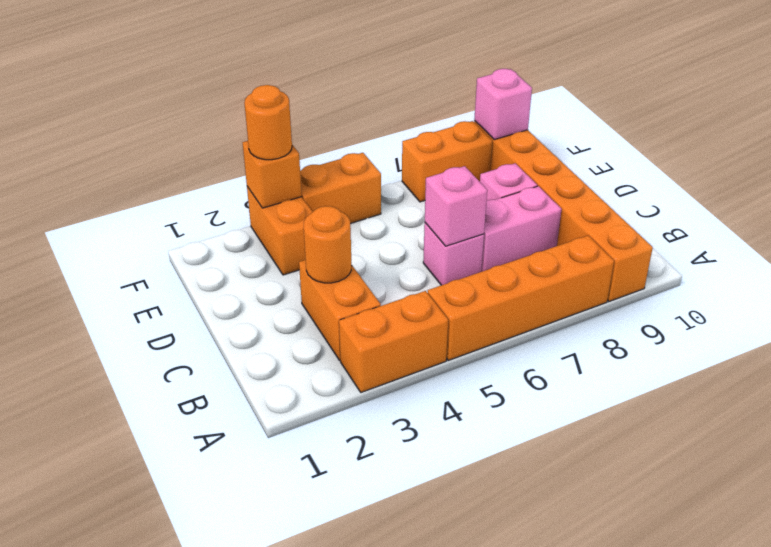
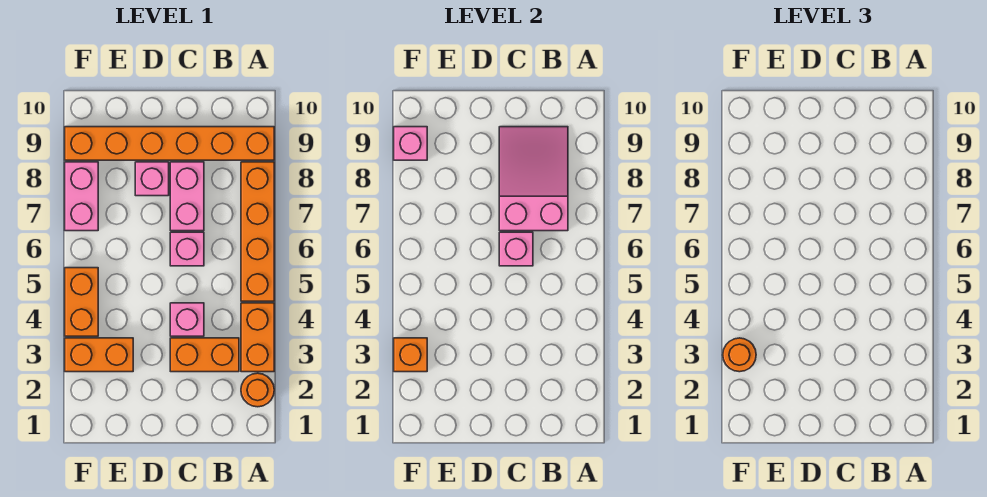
none -> pink slope B7:C9 level 2 top 7
orange round brick C3 level 2 -> orange round brick A2 level 1
none -> pink brick C4 level 1
orange brick F7:F8 level 1 -> pink brick F7:F8 level 1

